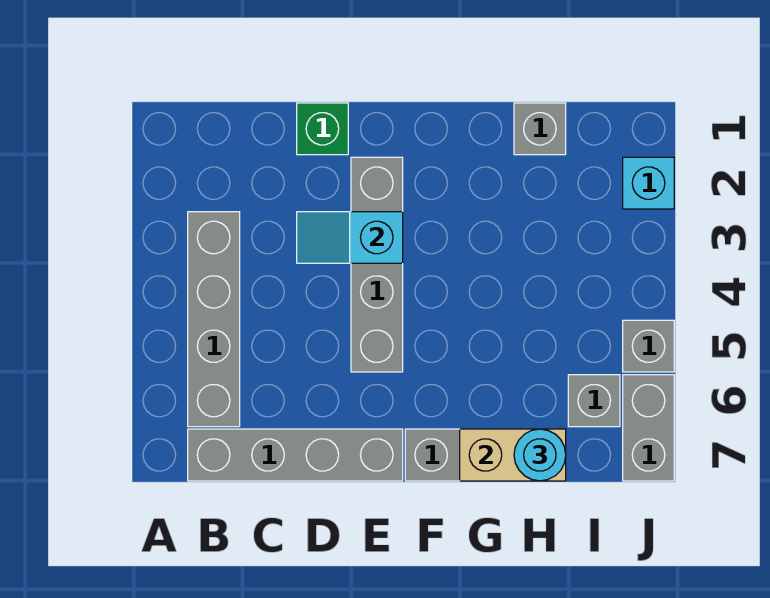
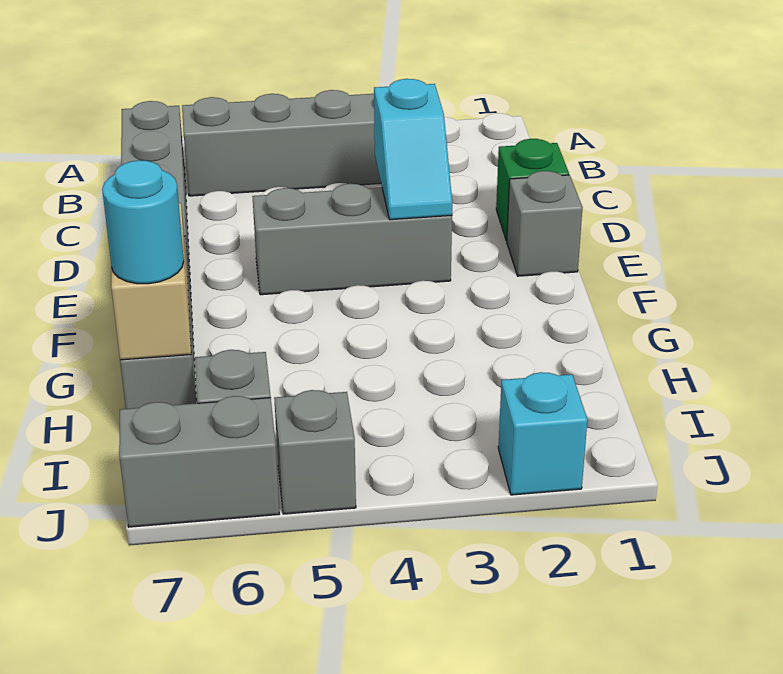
cyan slope D3:E3 level 2 top E -> cyan slope D3:E3 level 2 top D
grey brick E2:E5 level 1 -> grey brick E3:E5 level 1
grey brick H1 level 1 -> grey brick E1 level 1

